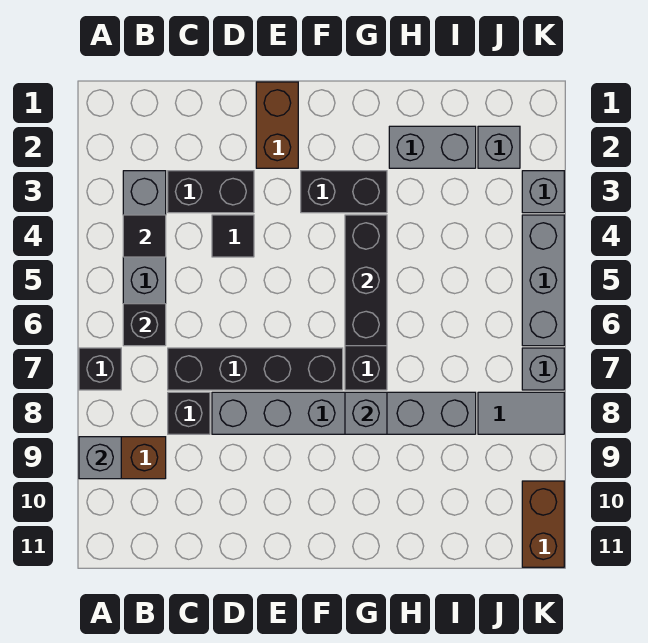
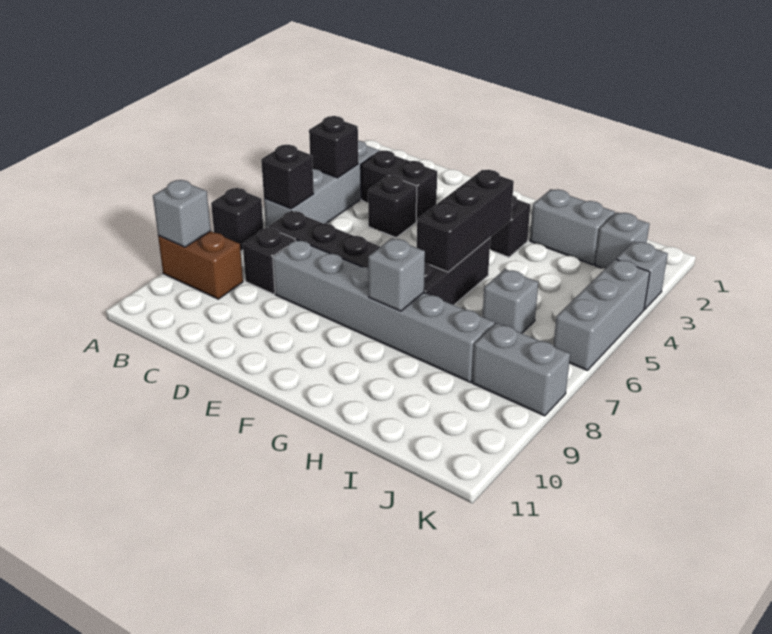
black tile B4 level 2 -> black brick B4 level 2
black tile D4 level 1 -> black brick D4 level 1
brown brick E1:E2 level 1 -> none
grey tile J8:K8 level 1 -> grey brick J8:K8 level 1
grey brick K7 level 1 -> grey brick I6 level 1
brown brick K10:K11 level 1 -> none

